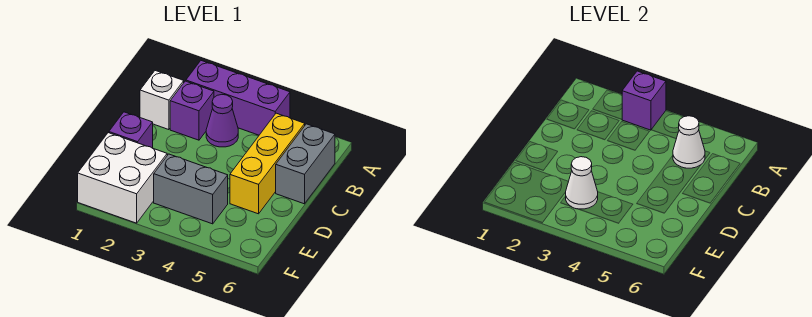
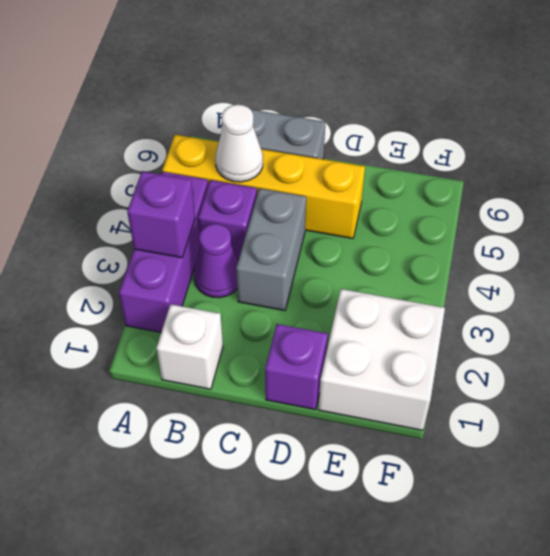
purple brick B2 level 1 -> purple brick B4 level 1
yellow brick B5:D5 level 1 -> yellow brick A5:D5 level 1
grey brick E3:E4 level 1 -> grey brick C3:C4 level 1
white cone E3 level 2 -> none

